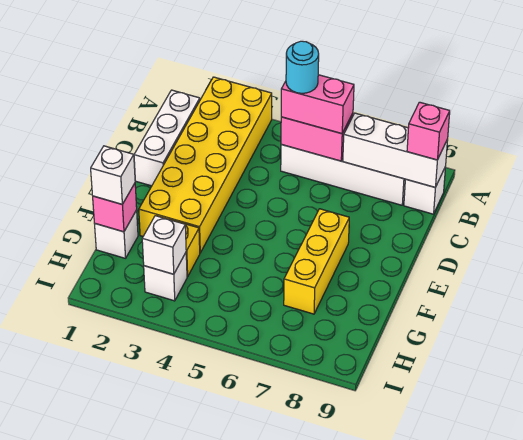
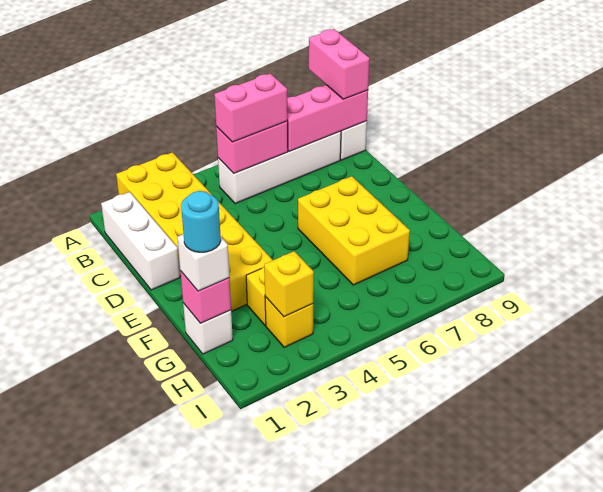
cyan round brick B5 level 4 -> cyan round brick G1 level 4
white brick B7:B9 level 2 -> pink brick B7:B9 level 2
pink brick B9 level 3 -> pink brick A9:B9 level 3
yellow brick E7:G7 level 1 -> yellow brick E6:G7 level 1
white brick H3 level 1 -> yellow brick H3 level 1
white brick H3 level 2 -> yellow brick H3 level 2

